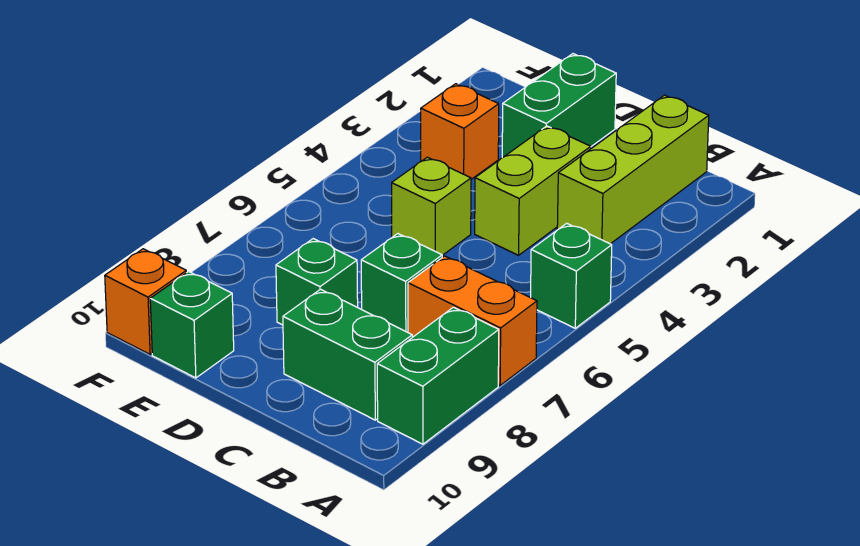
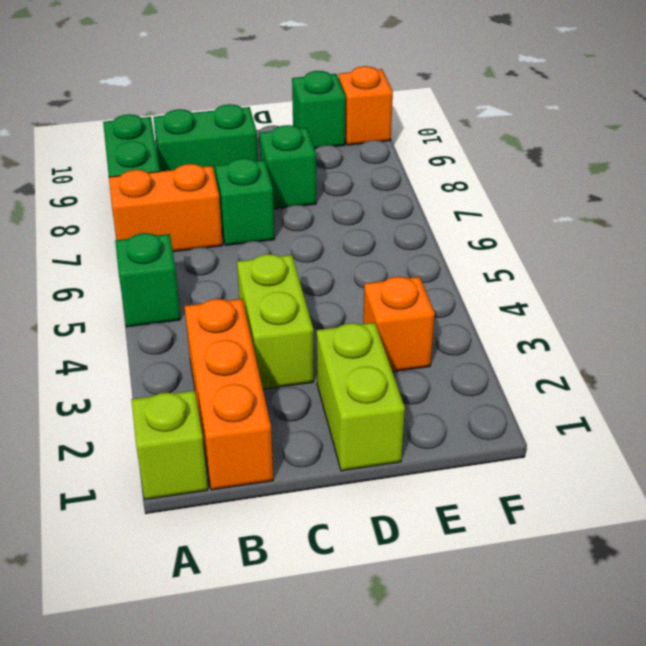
lime brick B1:B3 level 1 -> orange brick B1:B3 level 1
green brick D1:D2 level 1 -> lime brick D1:D2 level 1
lime brick D5 level 1 -> lime brick A1 level 1

